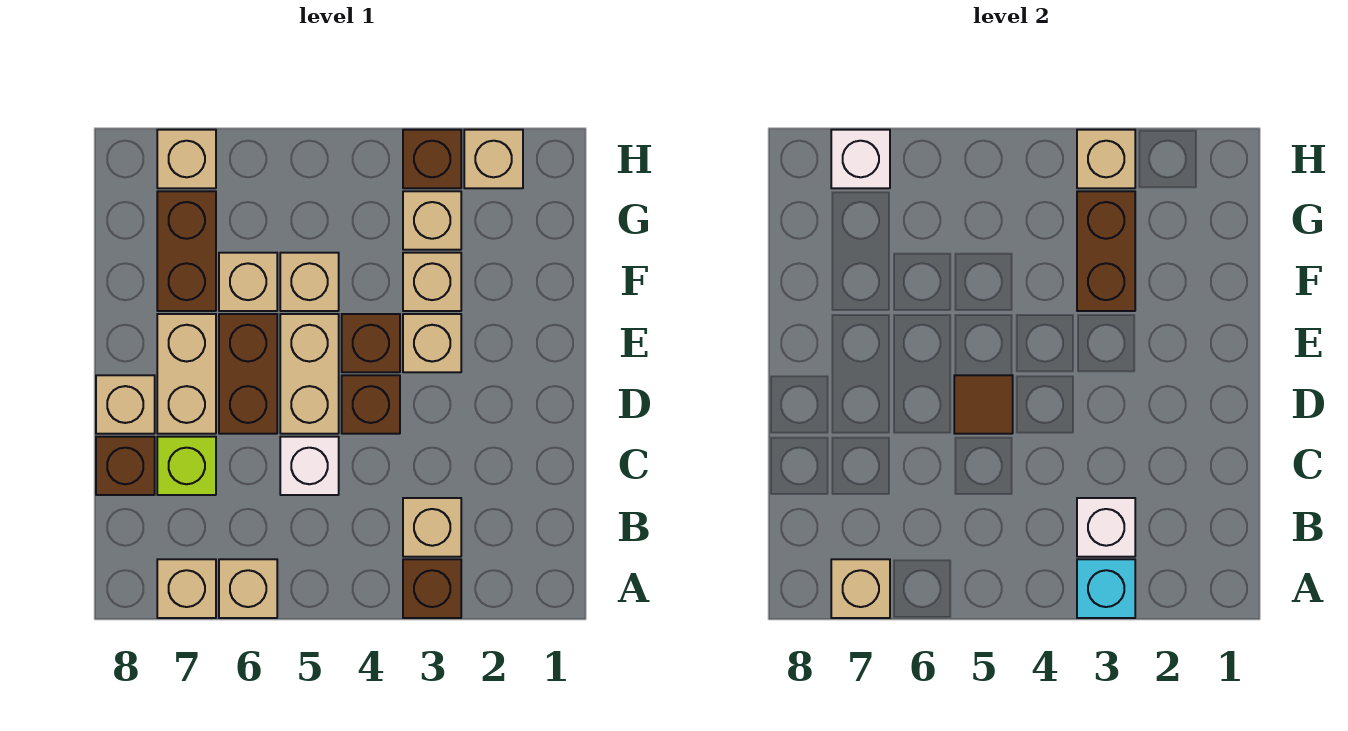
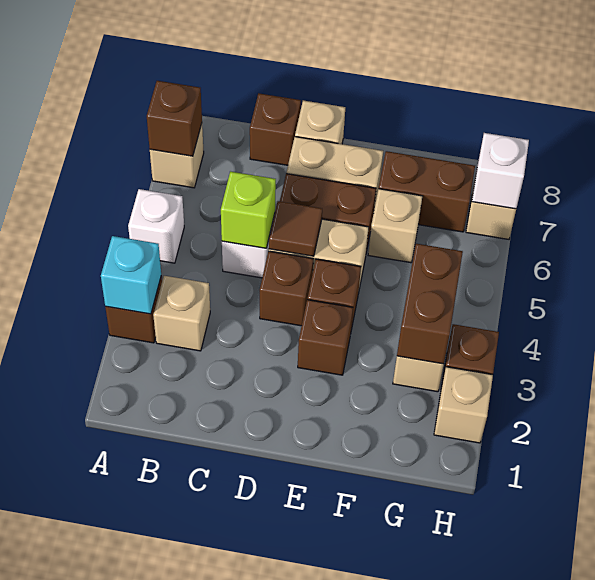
tan brick A6 level 1 -> none
tan brick A7 level 2 -> brown brick A7 level 2
white brick B3 level 2 -> white brick A5 level 1
lime brick C7 level 1 -> lime brick C5 level 2
tan brick E3 level 1 -> brown brick E3 level 1
tan brick F3 level 1 -> none
brown brick F3:G3 level 2 -> brown brick G3:G4 level 2
tan brick F5 level 1 -> none
tan brick H3 level 2 -> none

